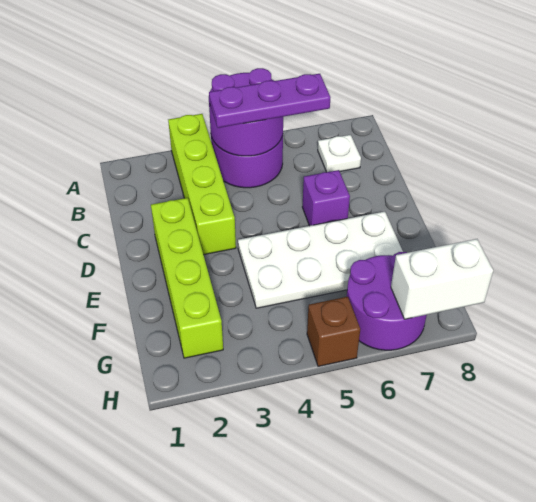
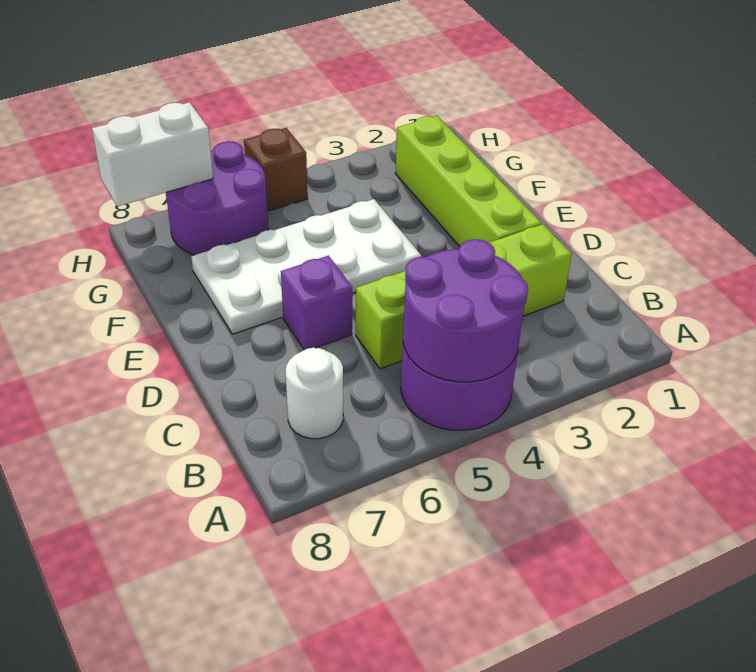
lime brick A3:D3 level 1 -> lime brick C2:C5 level 1
purple plate B4:B6 level 3 -> none
white plate B7 level 1 -> white round brick B7 level 1

